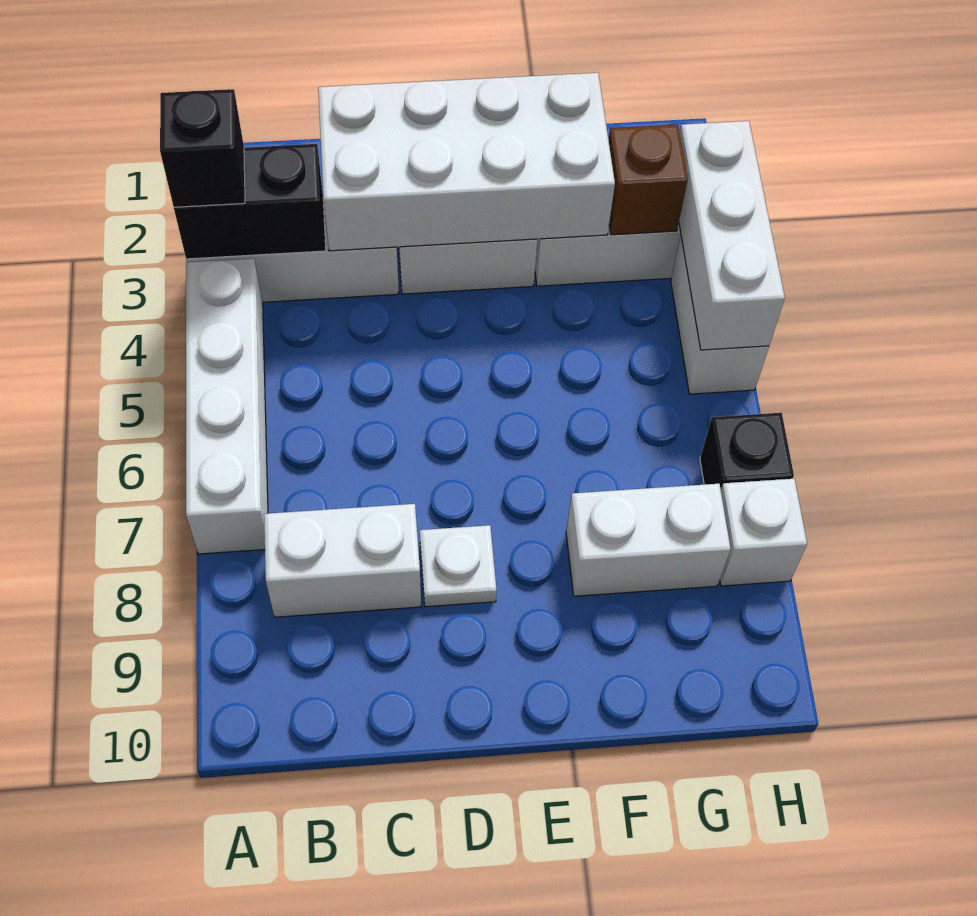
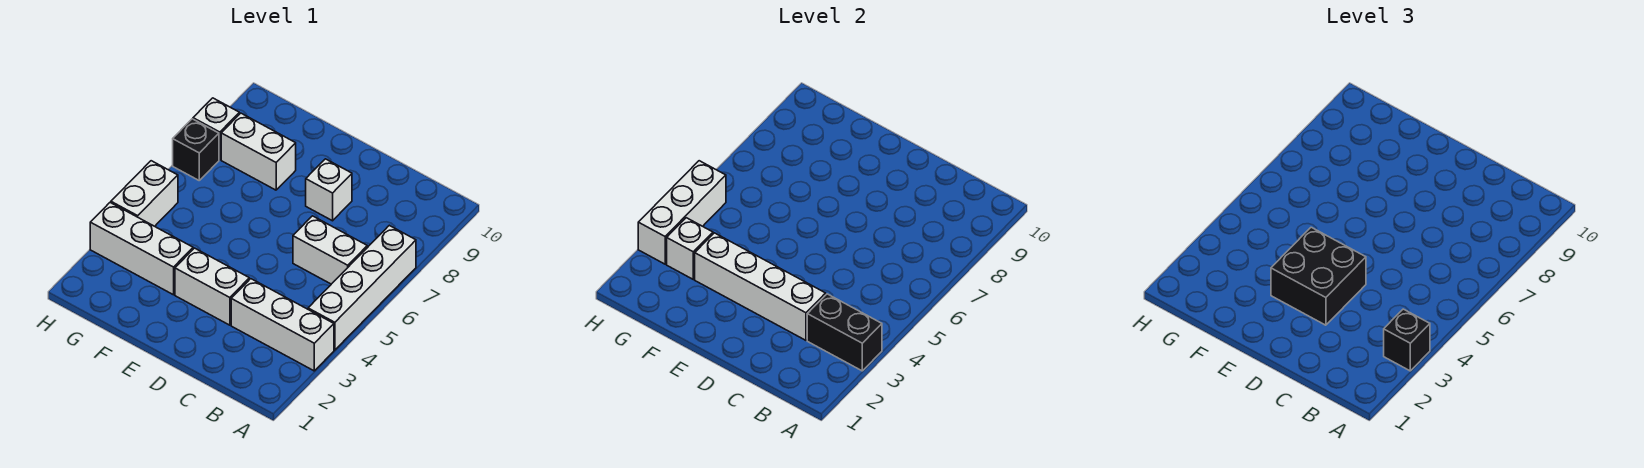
white brick B8:C8 level 1 -> white brick B6:C6 level 1
white brick C2:F3 level 2 -> white brick C3:F3 level 2
none -> black brick D3:E4 level 3
white plate D8 level 1 -> white brick D8 level 1
brown brick G3 level 2 -> white brick G3 level 2

